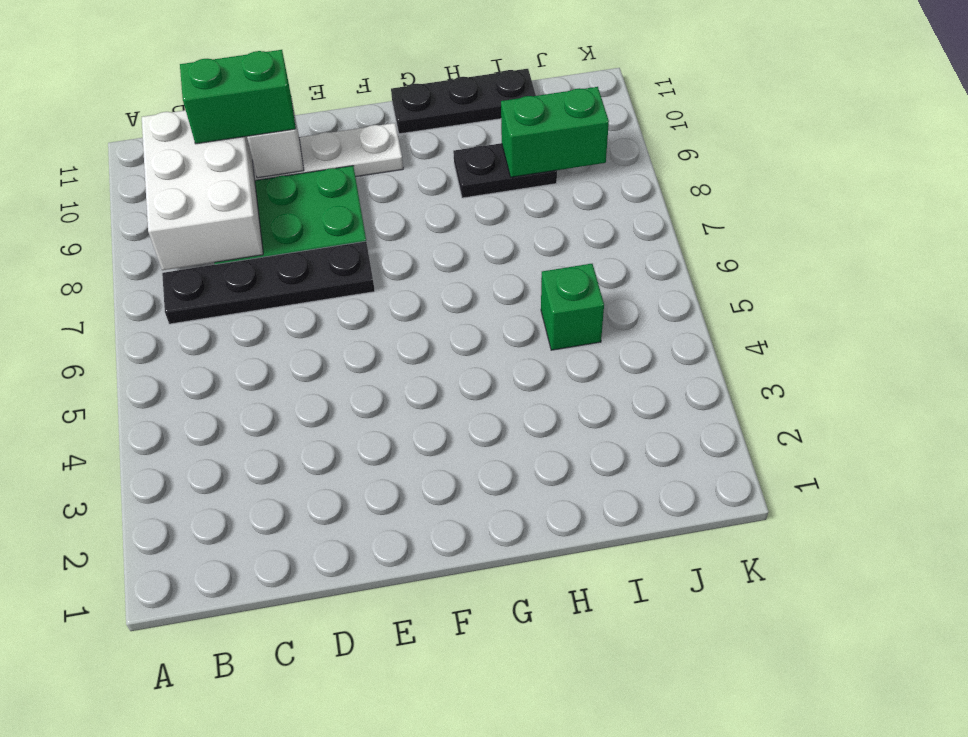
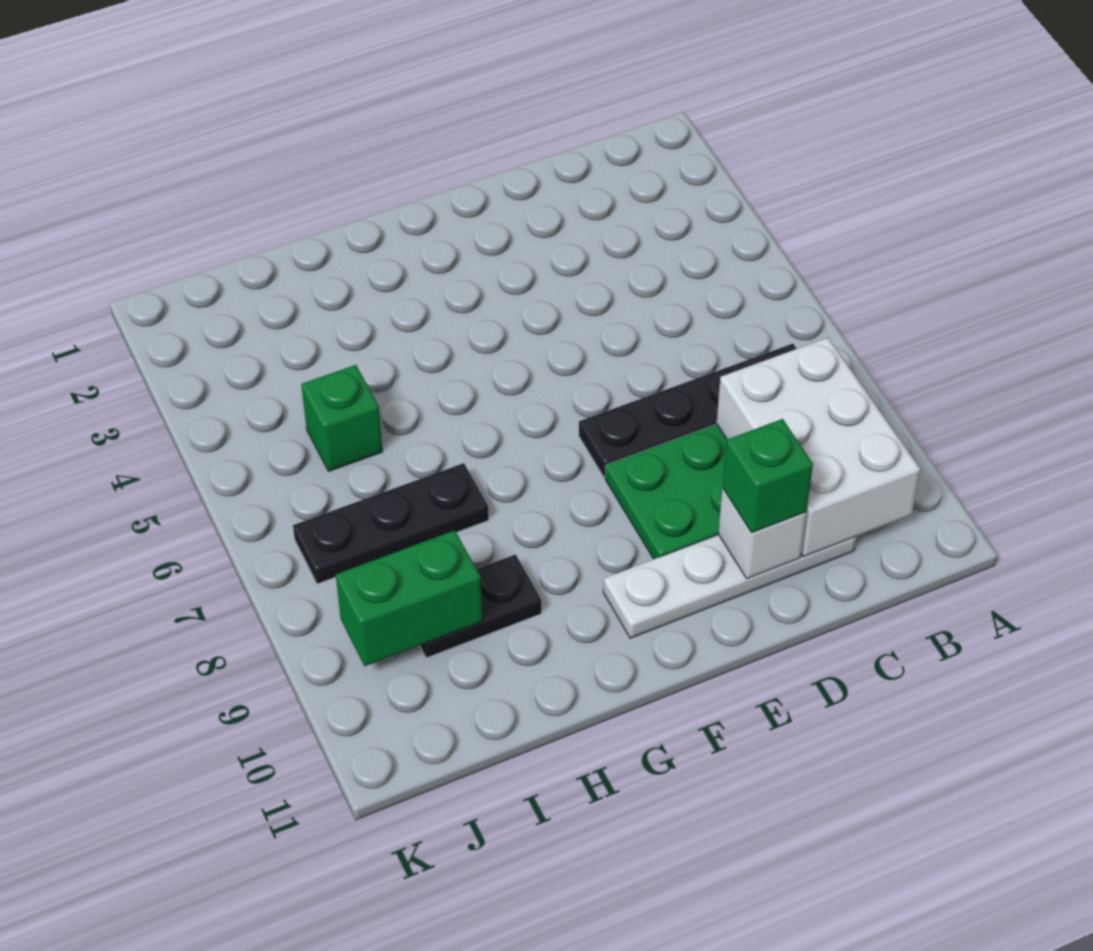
green brick C10:D10 level 3 -> green brick D10 level 3
black plate G11:I11 level 1 -> black plate H7:J7 level 1

